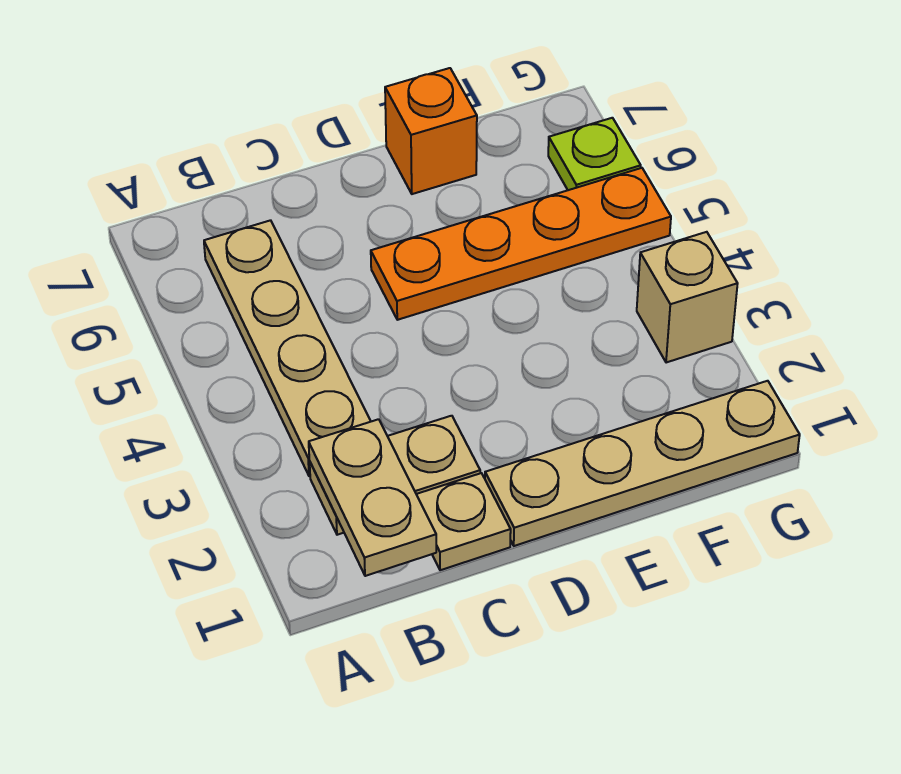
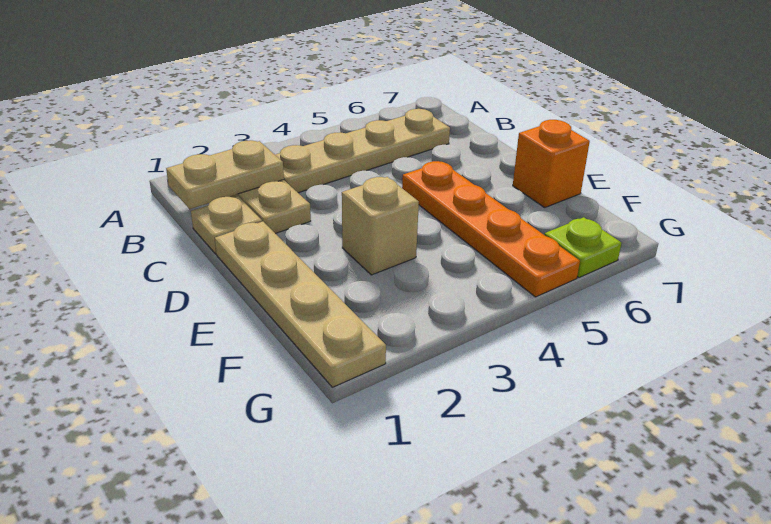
tan brick G3 level 1 -> tan brick E3 level 1

